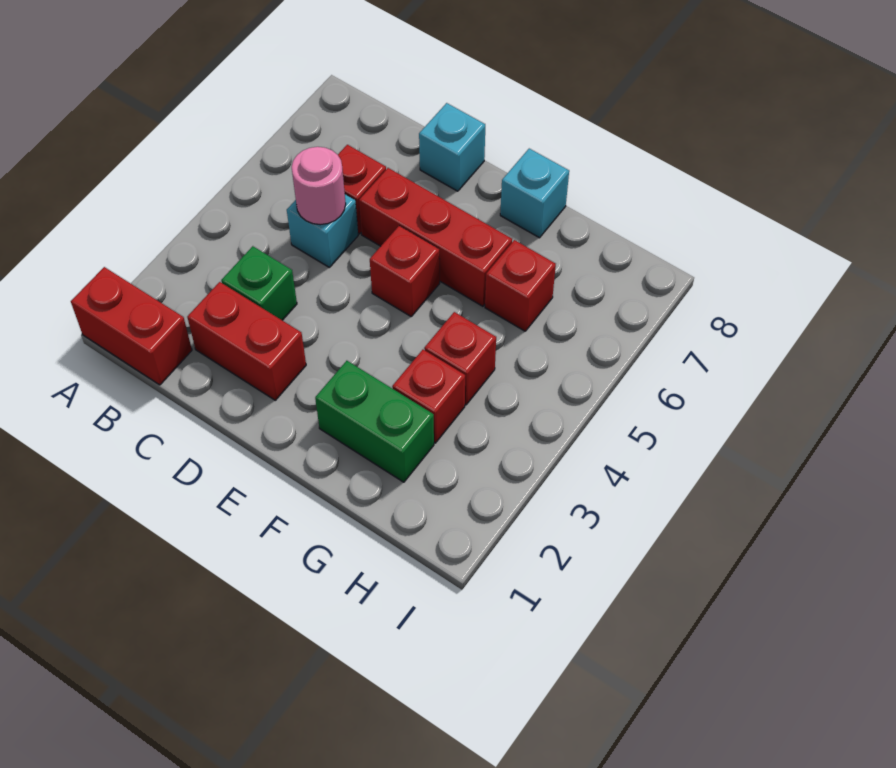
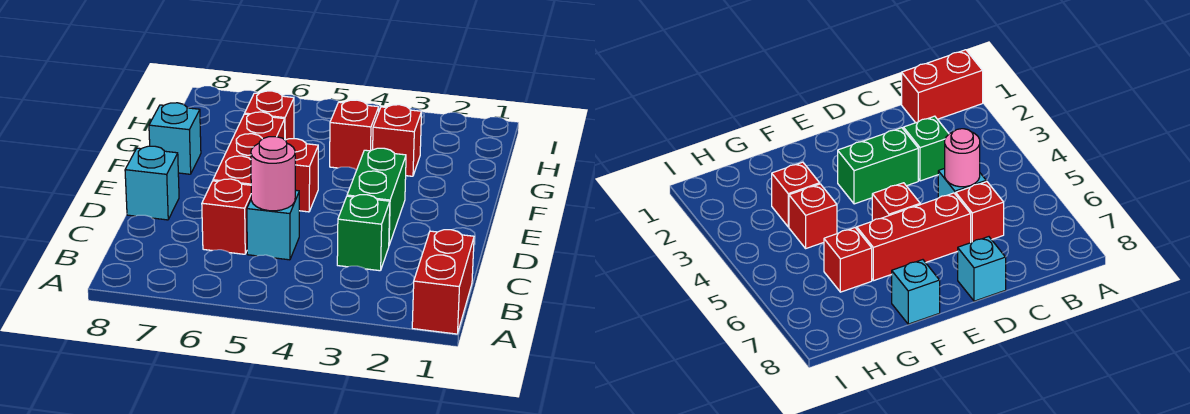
red brick C2:D2 level 1 -> none
green brick F2:G2 level 1 -> green brick D3:E3 level 1

